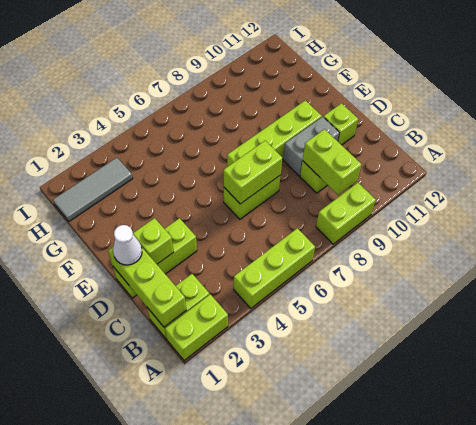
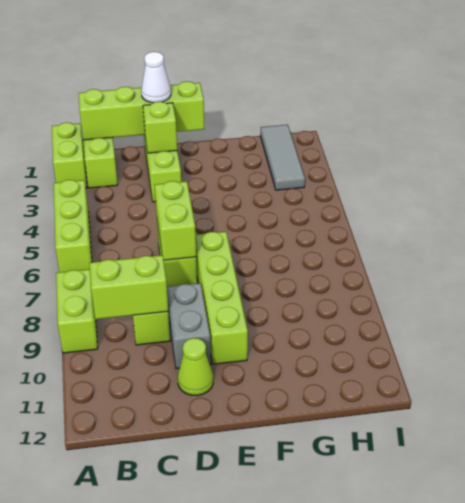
lime brick B1:D1 level 2 -> lime brick B1:E1 level 2
lime brick D11 level 1 -> lime cone D11 level 1

